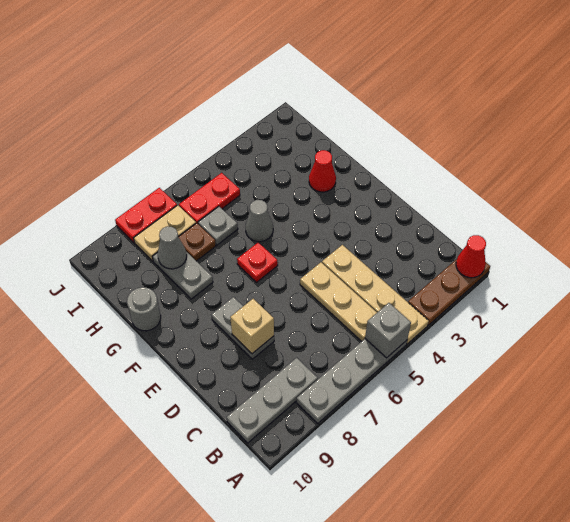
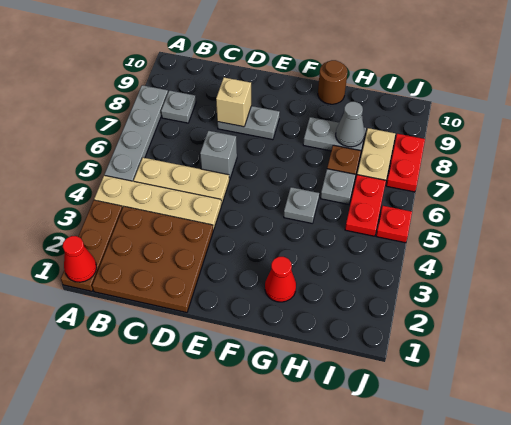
grey brick A5 level 2 -> grey brick D6 level 1
none -> brown plate B1:D3 level 1
grey plate B8:B10 level 1 -> grey plate B8 level 1
red plate F6 level 1 -> red plate J5 level 1
grey cone G5 level 1 -> grey plate G5 level 1
grey round brick G10 level 1 -> brown round brick G10 level 1

